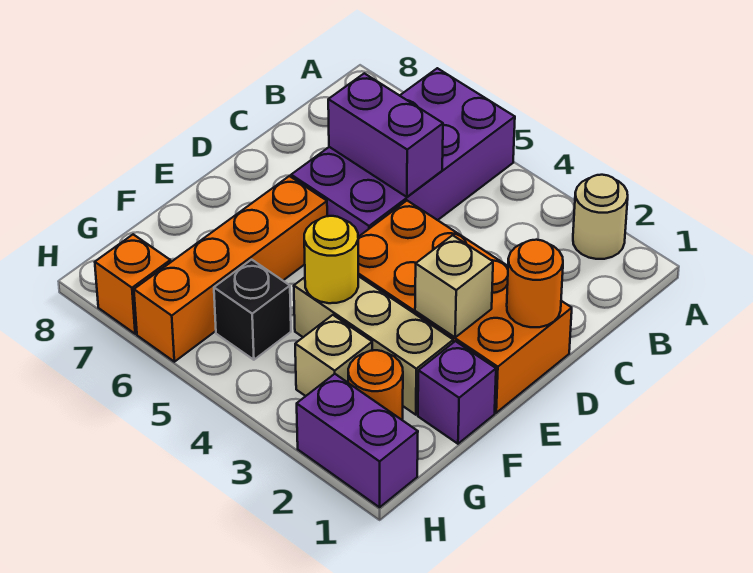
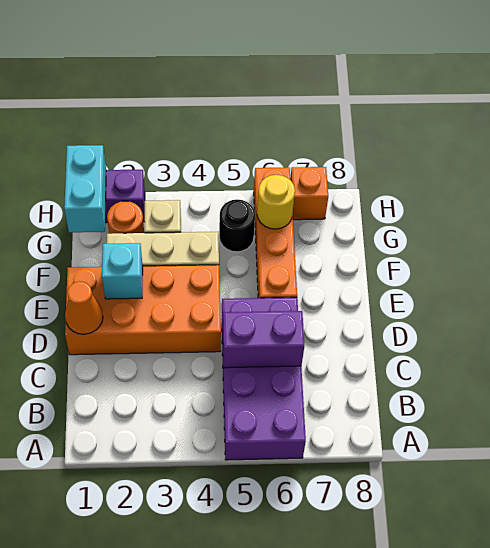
tan round brick A2 level 1 -> none
orange round brick D1 level 2 -> orange cone D1 level 2
tan brick E2 level 2 -> cyan brick E2 level 2
purple brick F1 level 1 -> none
yellow round brick F4 level 2 -> yellow round brick G6 level 2
none -> cyan brick G1:H1 level 2
black brick G5 level 1 -> black round brick G5 level 1

